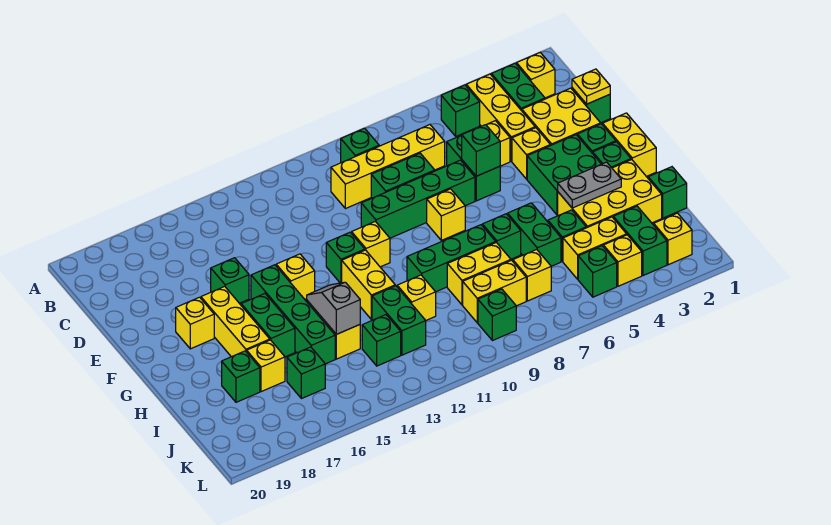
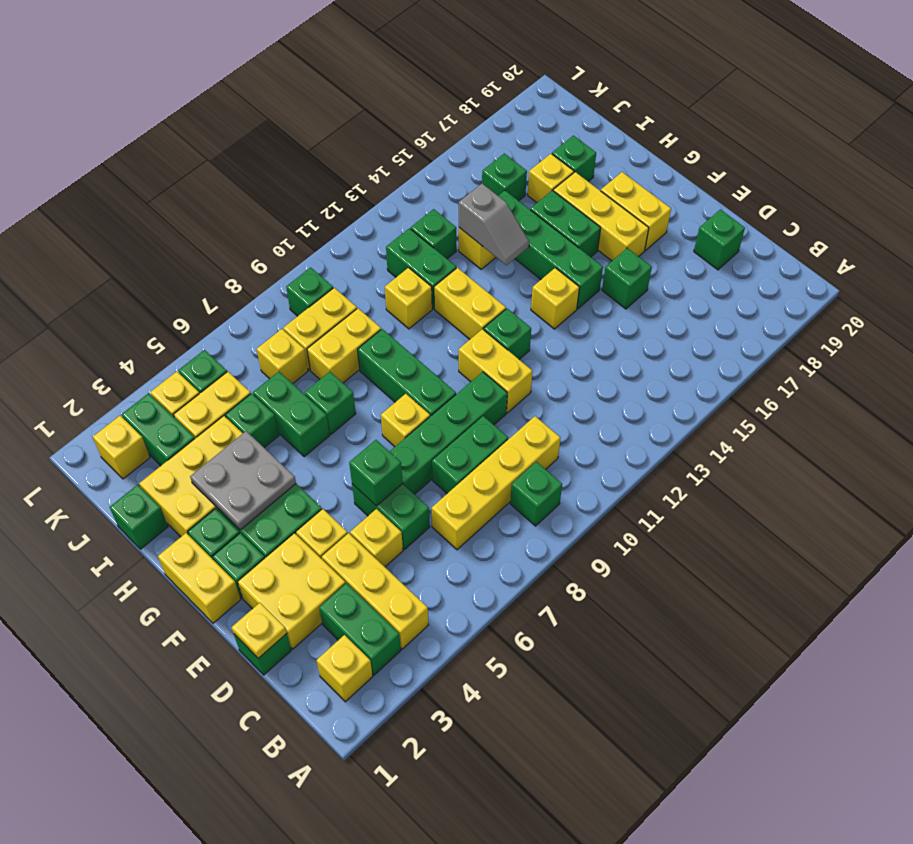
green brick B5 level 1 -> green brick D19 level 1
yellow brick F11 level 1 -> yellow brick E11:F11 level 1
yellow brick F18 level 1 -> yellow brick F18:G18 level 1
grey plate H3:H4 level 2 -> grey plate G3:H4 level 2
green brick H8:H10 level 1 -> green brick F9:H9 level 1

